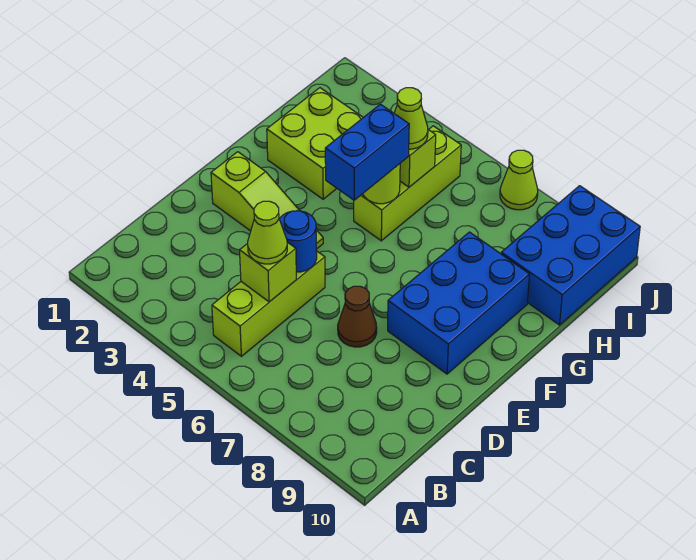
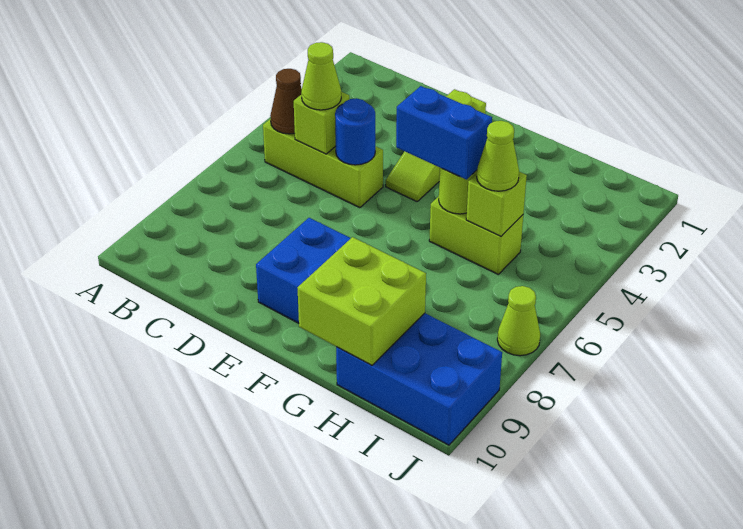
brown cone D7 level 1 -> brown cone B5 level 2
lime brick G2:H3 level 1 -> lime brick G9:H10 level 2
lime brick G5:I5 level 1 -> lime brick G5:H5 level 1

